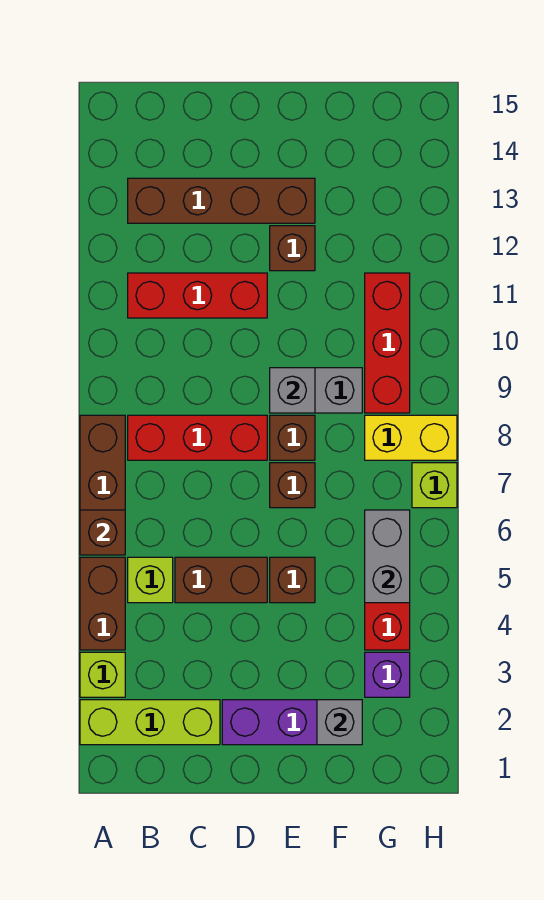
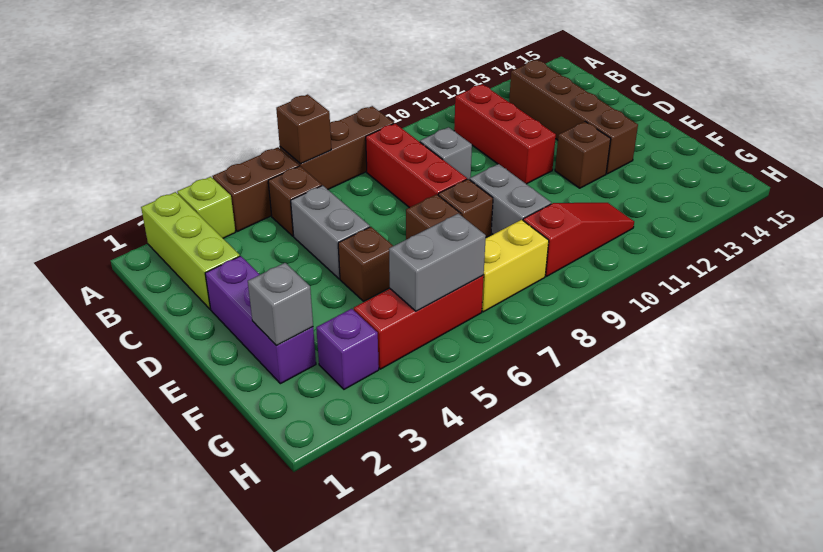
lime brick B5 level 1 -> brown brick B5 level 1
brown brick C5:D5 level 1 -> grey brick C5:D5 level 1
grey brick E9 level 2 -> grey brick C9 level 1
yellow brick G8:H8 level 1 -> yellow brick G7:G8 level 1
red brick G9:G11 level 1 -> red slope G9:G11 level 1 top 9
lime brick H7 level 1 -> none

